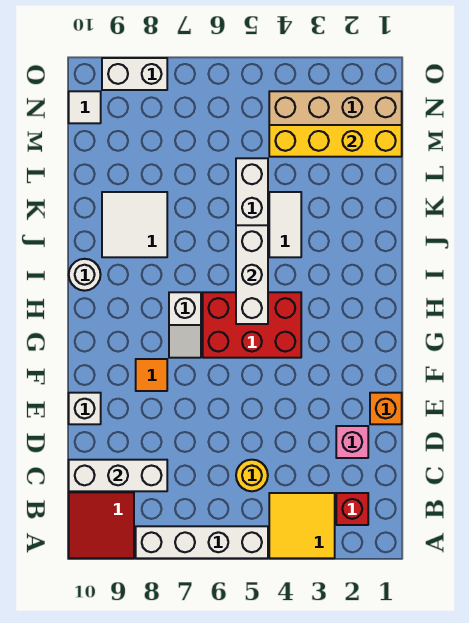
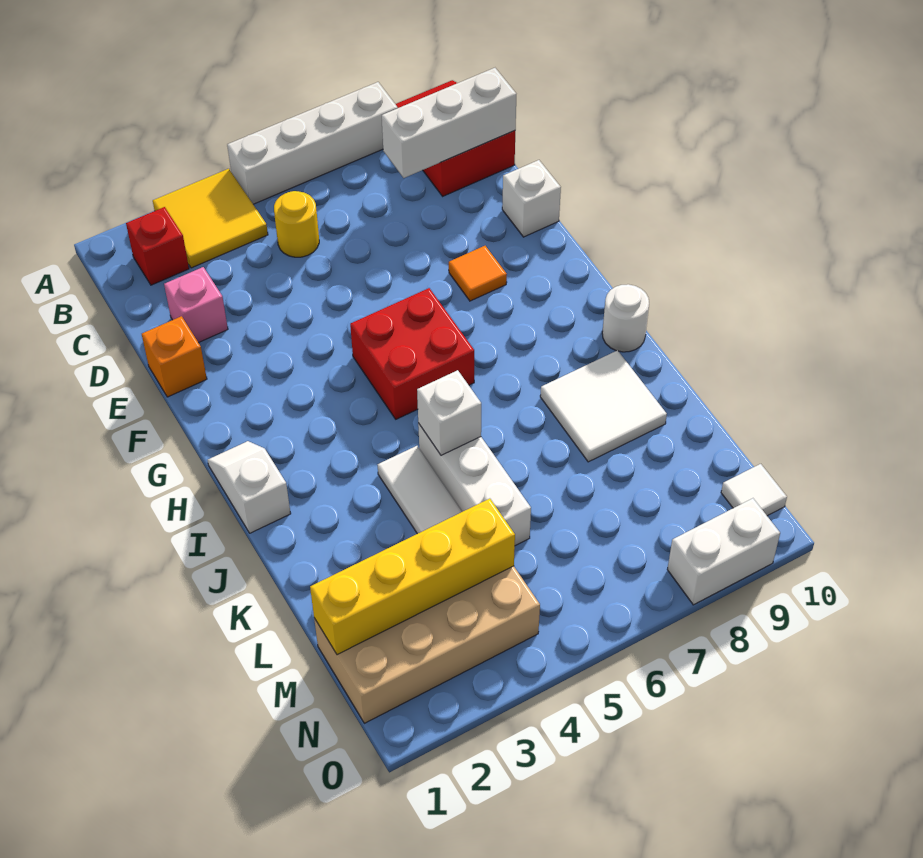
red brick G4:H6 level 1 -> red brick G5:H6 level 1
white slope G7:H7 level 1 top H -> white slope H1:I1 level 1 top I
white brick H5:J5 level 2 -> white brick J5 level 2

